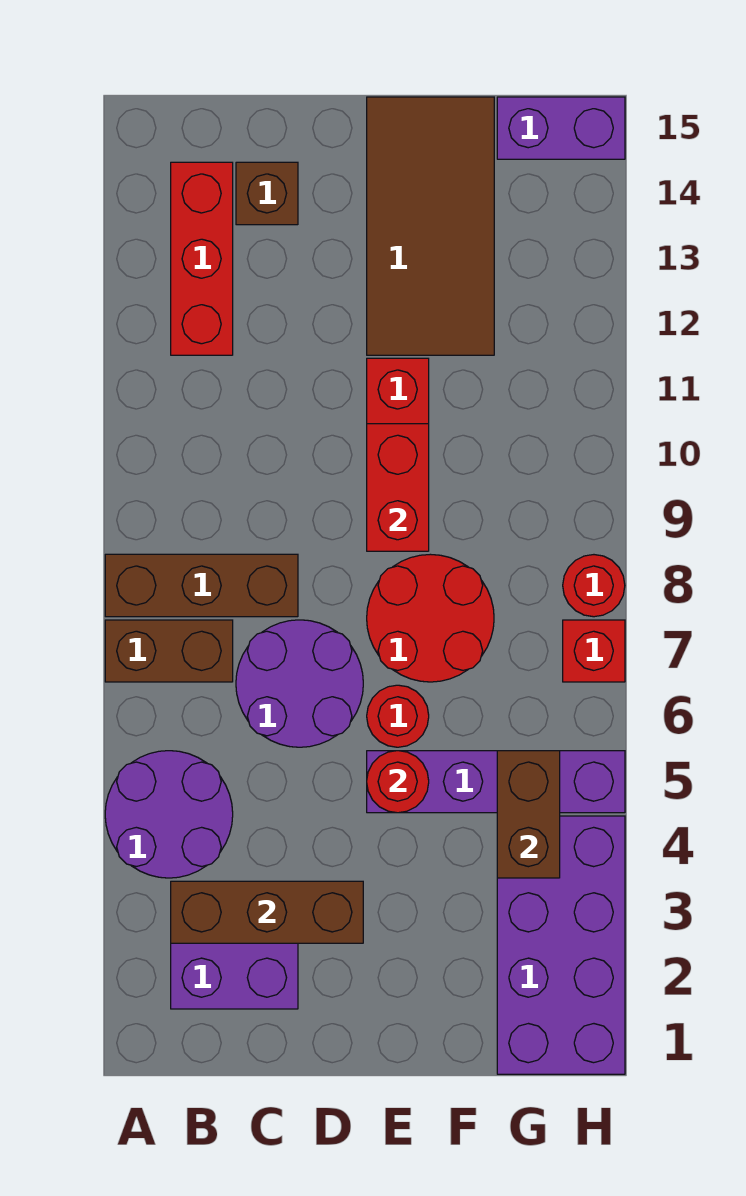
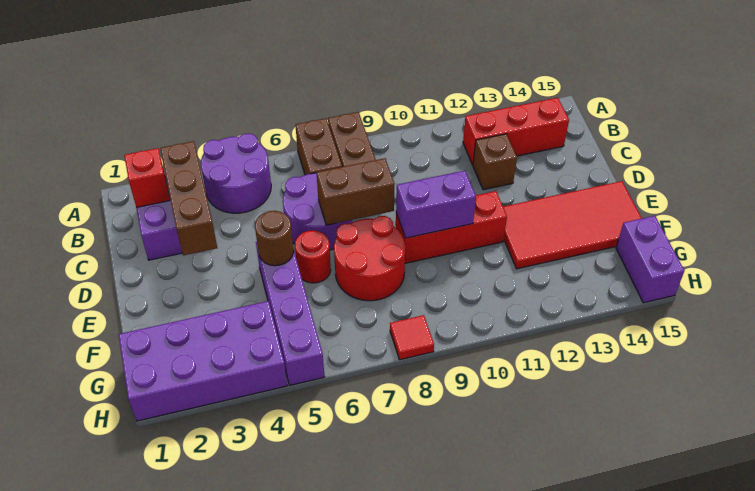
brown brick C14 level 1 -> brown brick C12 level 1
red round brick E5 level 2 -> brown round brick E5 level 2
red brick E9:E10 level 2 -> purple brick E9:E10 level 2
brown tile E12:F15 level 1 -> red tile E12:F15 level 1
brown brick G4:G5 level 2 -> brown brick D7:D8 level 2
red brick H7 level 1 -> red brick B2 level 2
red round brick H8 level 1 -> red tile H8 level 1

